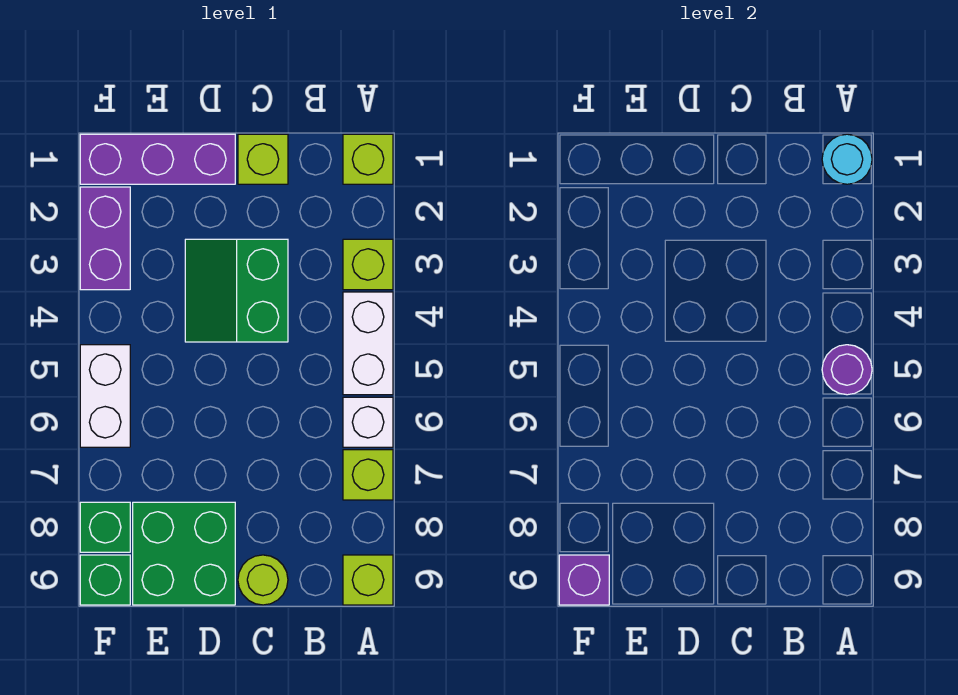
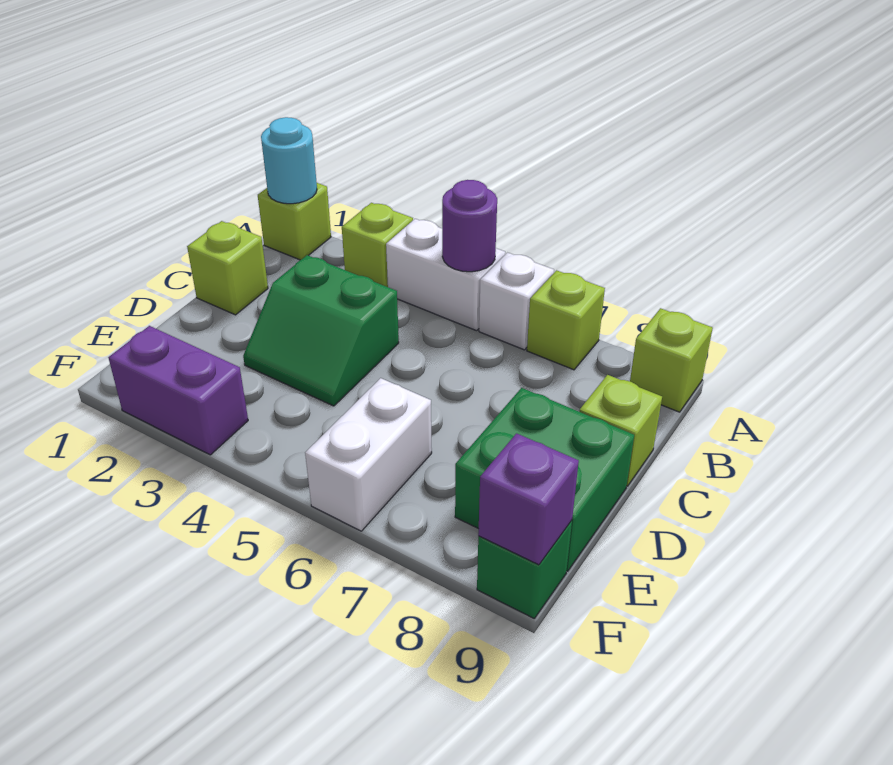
lime round brick C9 level 1 -> lime brick C9 level 1
purple brick D1:F1 level 1 -> none
white brick F5:F6 level 1 -> white brick E6:F6 level 1
green brick F8 level 1 -> none

